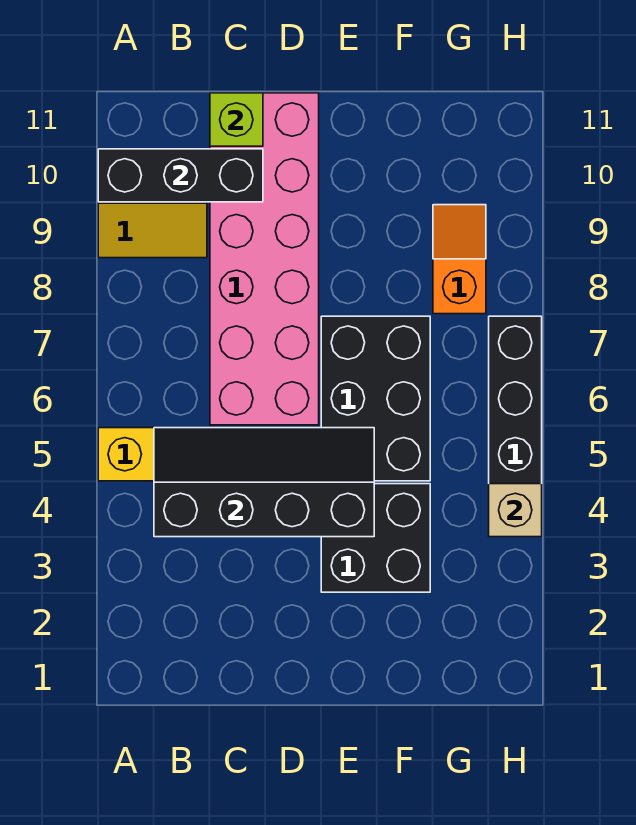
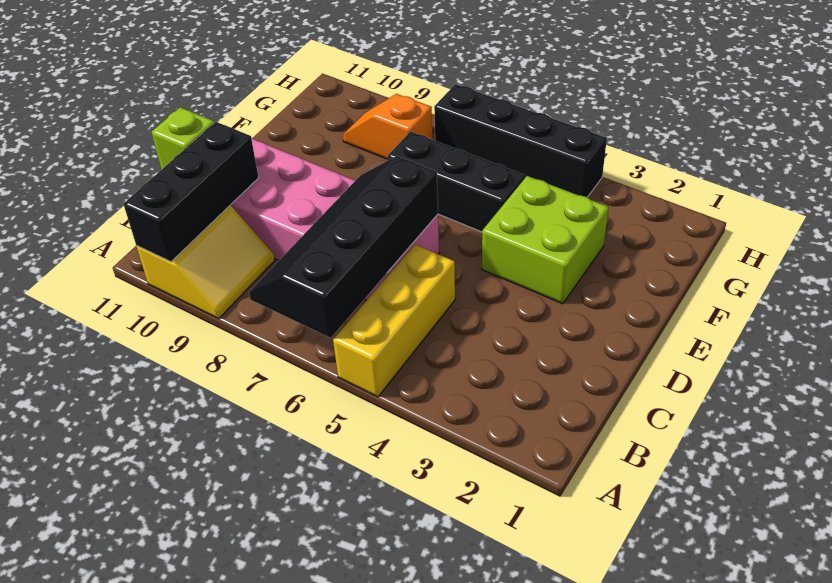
black slope B4:E5 level 2 top 4 -> black slope A6:D7 level 2 top 6
black brick E3:F4 level 1 -> lime brick E3:F4 level 1
black brick E5:F7 level 1 -> black brick F5:F7 level 1
tan brick H4 level 2 -> none

